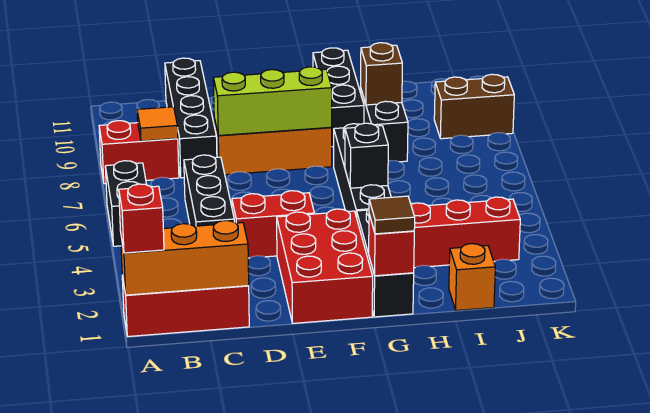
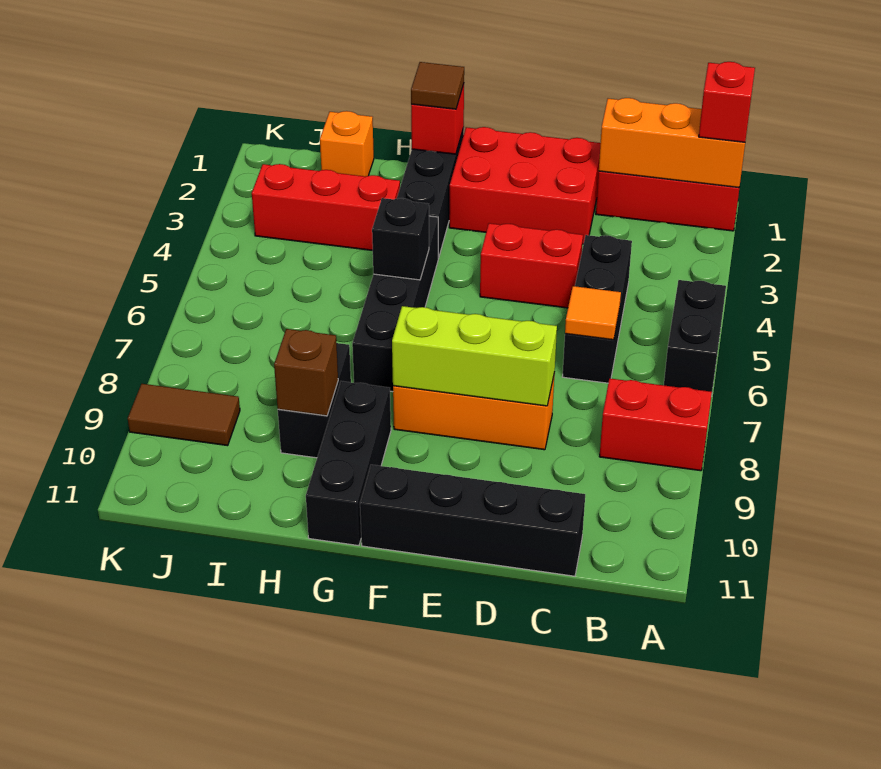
orange tile B8 level 2 -> orange tile C6 level 2
black brick C8:C11 level 1 -> black brick C11:F11 level 1
red brick E1:F3 level 1 -> red brick D1:F2 level 1
brown brick J9:K9 level 1 -> brown tile J9:K9 level 1

